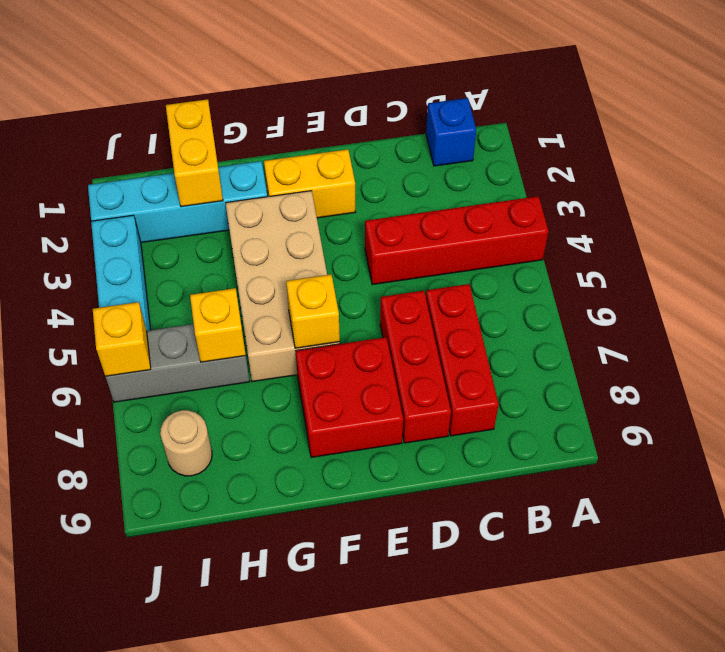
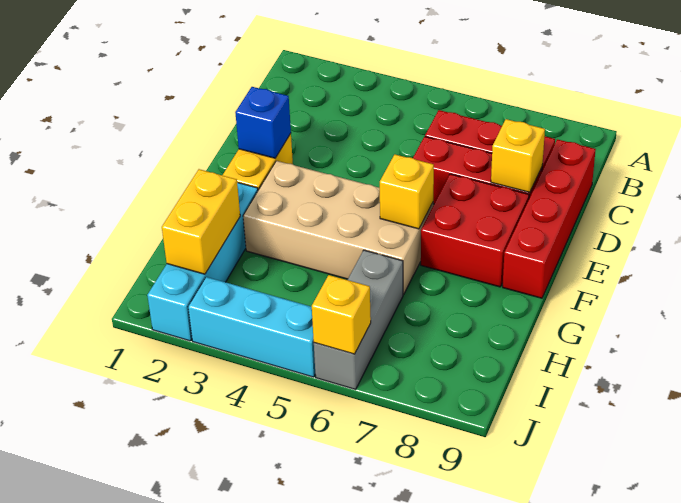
red brick A4:D4 level 1 -> red brick C9:F9 level 1
blue brick B1 level 1 -> blue brick E2 level 2
yellow brick H1:H2 level 2 -> yellow brick H2:I2 level 2
yellow brick H6 level 2 -> yellow brick D8 level 2
tan round brick I8 level 1 -> none

